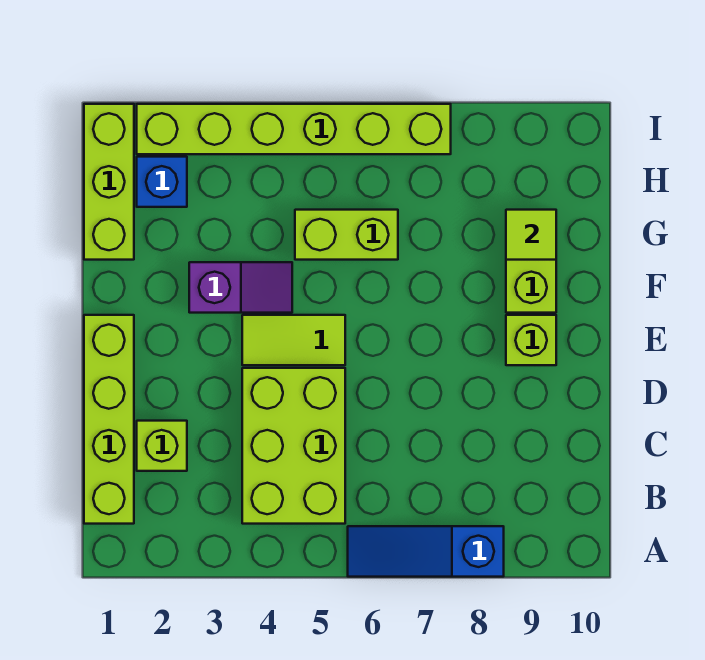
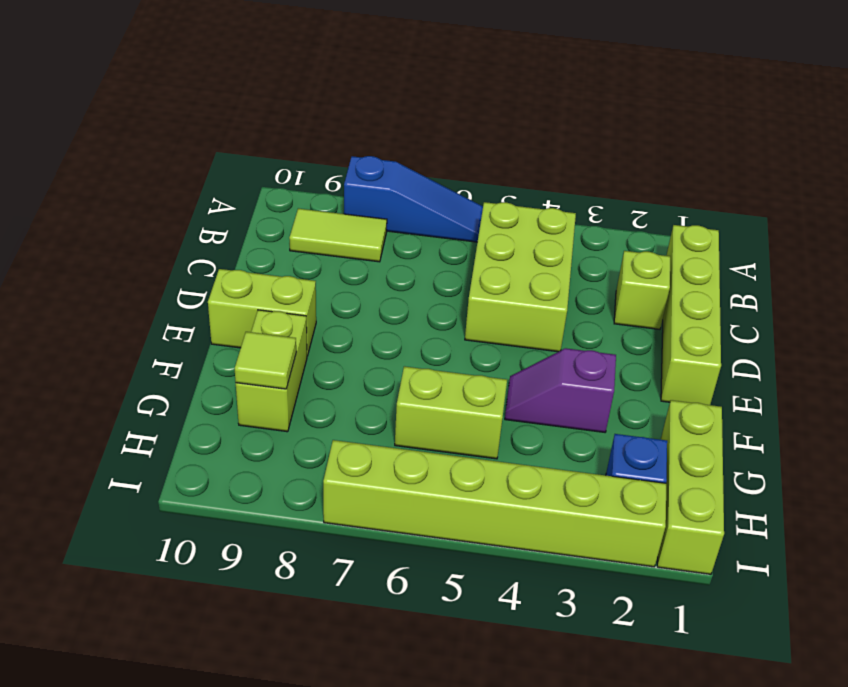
lime tile E4:E5 level 1 -> lime tile B8:B9 level 1
lime brick E9 level 1 -> lime brick E9:E10 level 1

